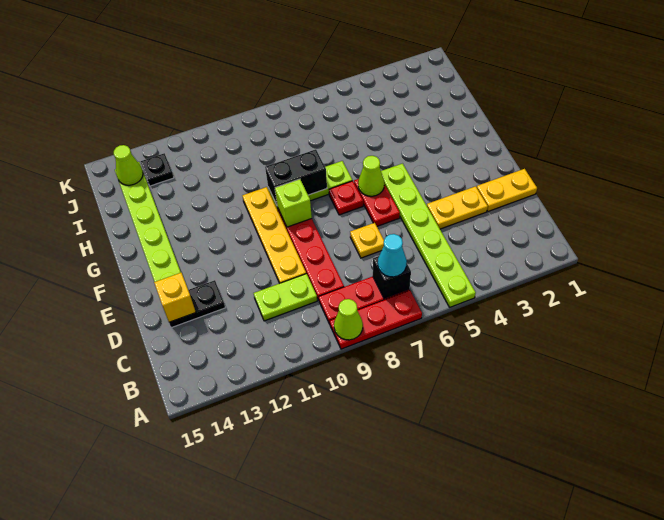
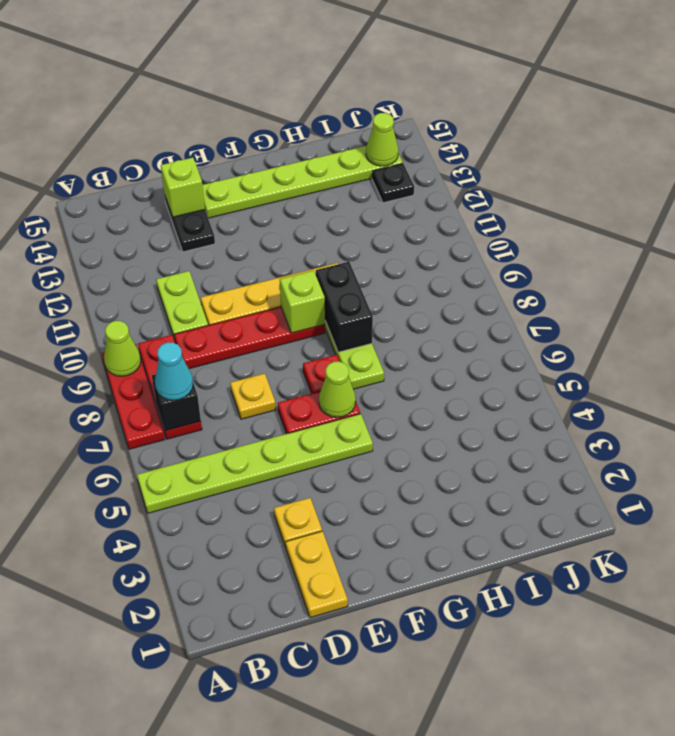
yellow plate D3:D4 level 1 -> yellow plate D3 level 1
yellow brick D14 level 2 -> lime brick D14 level 2

